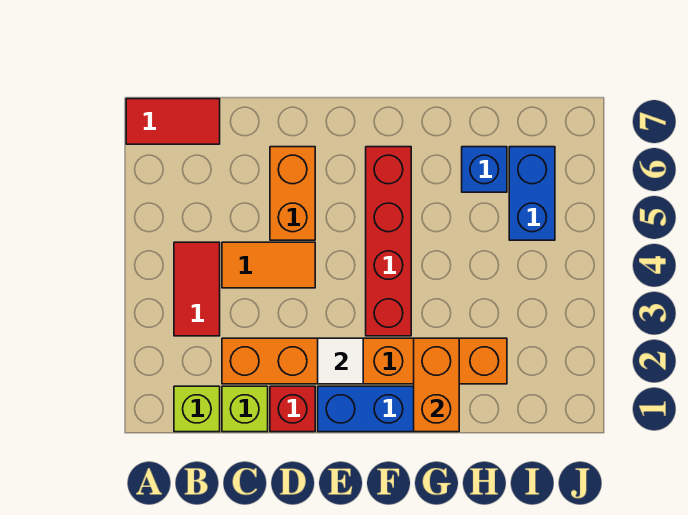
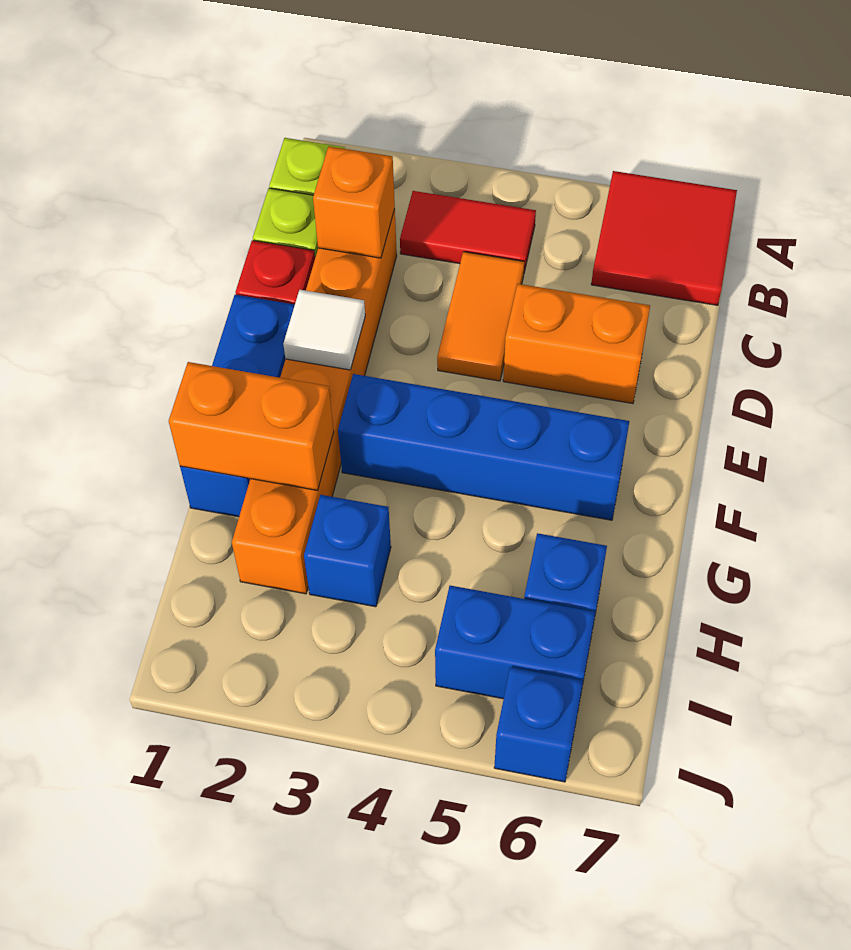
red tile A7:B7 level 1 -> red tile A6:B7 level 1
none -> orange brick C2 level 2
red brick F3:F6 level 1 -> blue brick F3:F6 level 1
none -> blue brick H3 level 1
none -> blue brick J6 level 1

